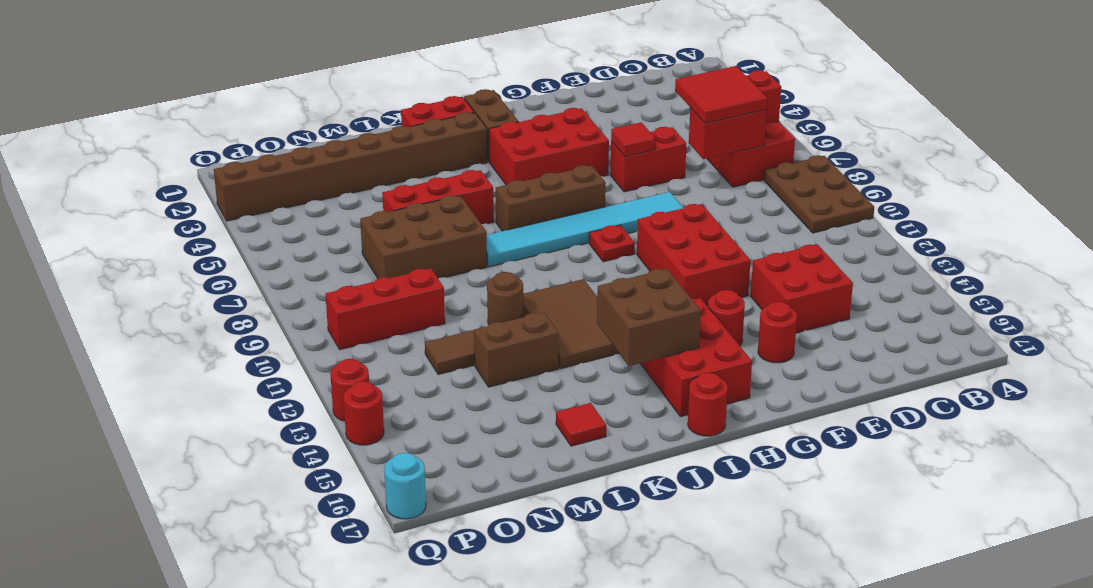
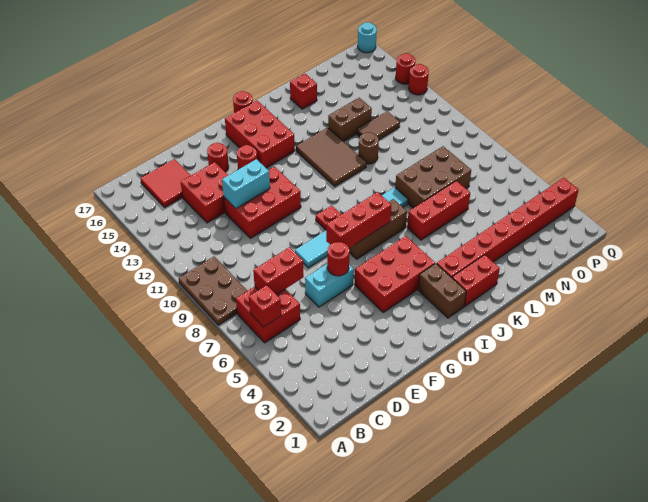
red tile C6:D7 level 3 -> red tile C15:D16 level 1
red brick E6:F6 level 1 -> cyan brick E6:F6 level 1
none -> cyan brick E12:F12 level 2
red tile F6 level 2 -> red round brick F6 level 2
red brick F10:G12 level 1 -> red brick E11:G12 level 1
brown brick I14:J15 level 2 -> none
brown brick J3:Q3 level 1 -> red brick J3:Q3 level 1
red tile L16 level 1 -> red brick L16 level 1
red brick N10:P10 level 1 -> red brick G7:I7 level 2

